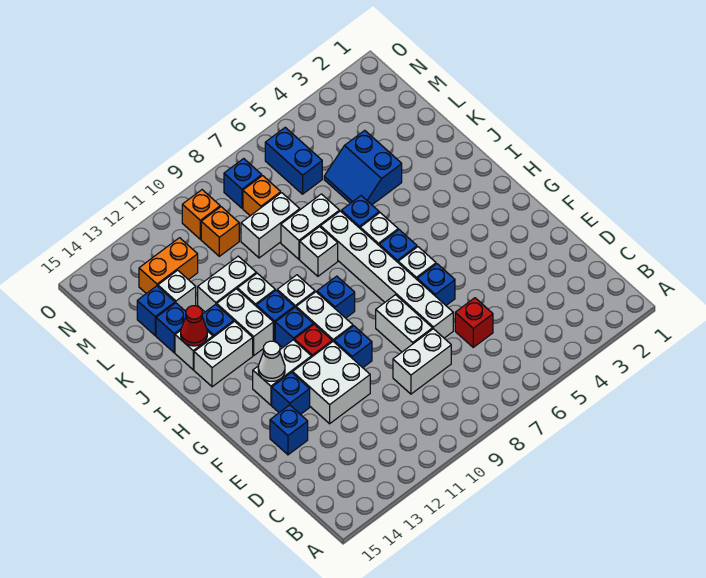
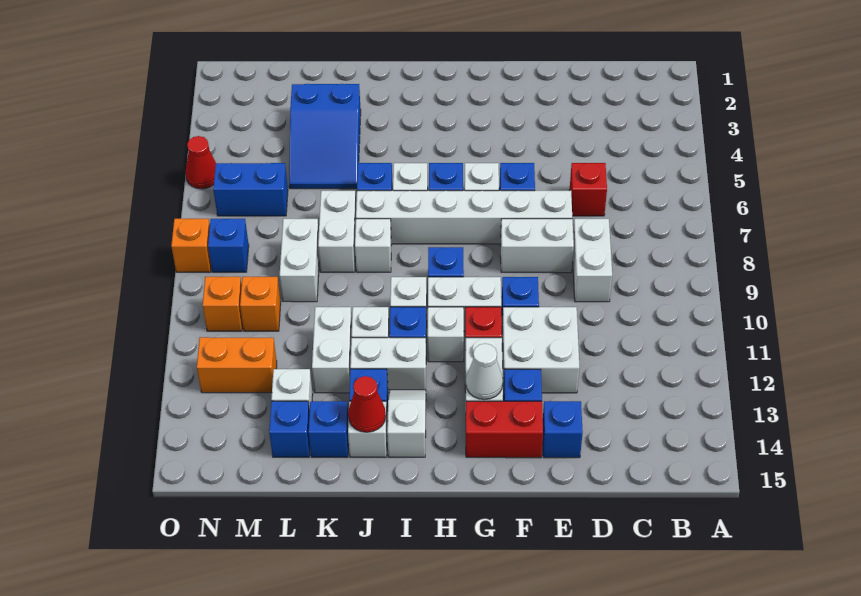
none -> red brick F14:G14 level 1
blue brick H11 level 1 -> white brick H11 level 1
white brick I13:I14 level 1 -> white slope I13:I14 level 1 top 14
blue slope K4:L5 level 1 top 4 -> blue slope K3:L5 level 1 top 3
orange brick M8 level 1 -> orange brick O8 level 1
orange brick M12:M13 level 1 -> orange brick M12:N12 level 1
none -> red cone O5 level 1

